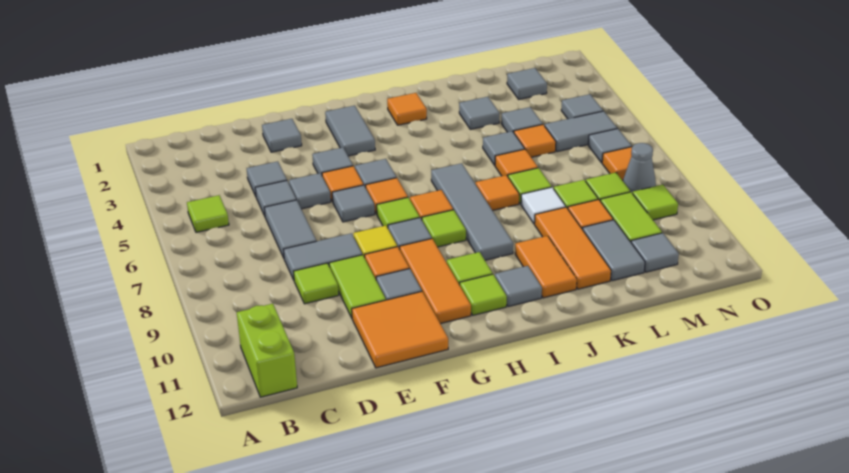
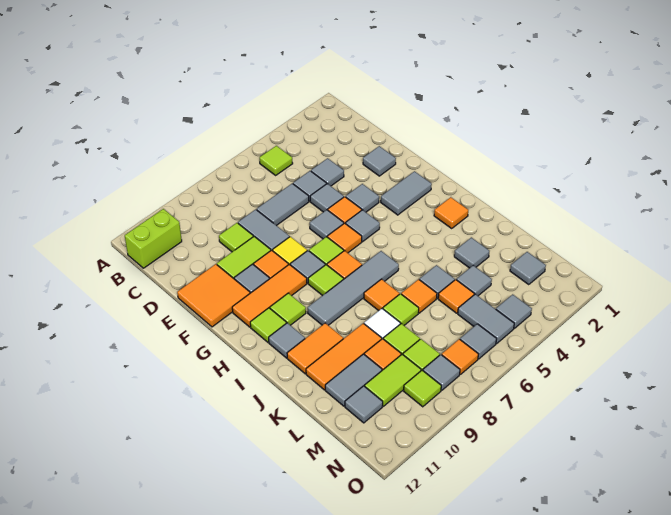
grey cone N8 level 1 -> grey tile N8 level 1

